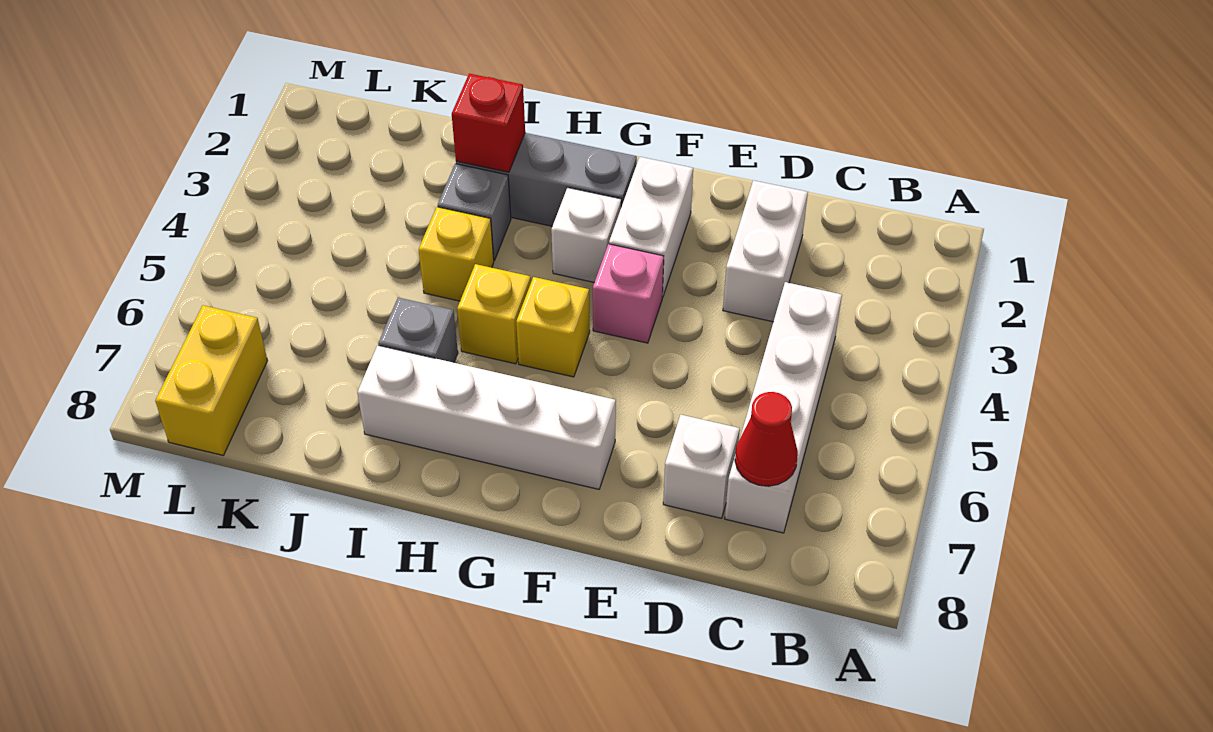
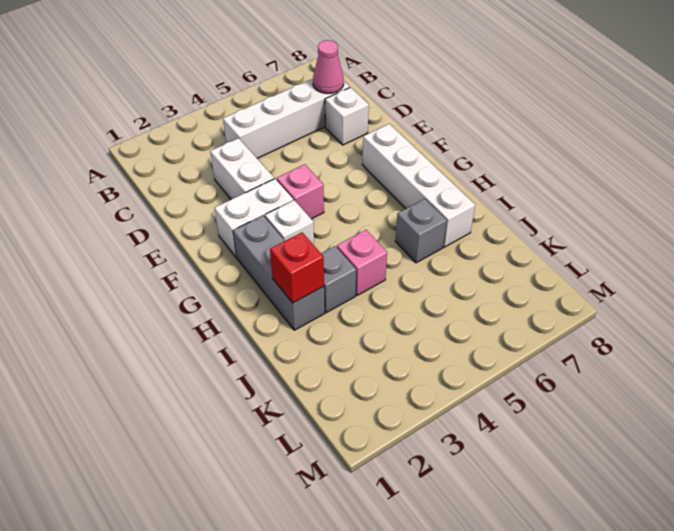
red cone C7 level 2 -> pink cone C7 level 2
white brick D2:D3 level 1 -> white brick D3:E3 level 1
yellow brick G5 level 1 -> none
yellow brick H5 level 1 -> none
yellow brick I4 level 1 -> pink brick I4 level 1
yellow brick L7:L8 level 1 -> none

